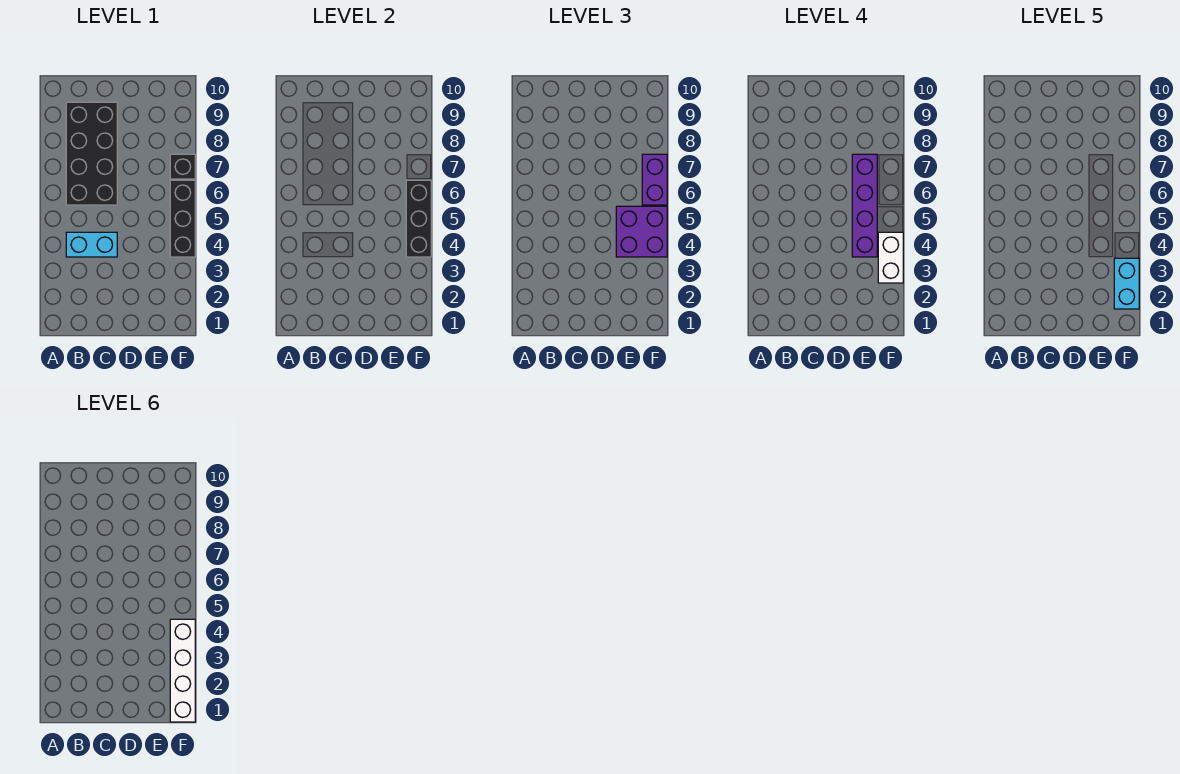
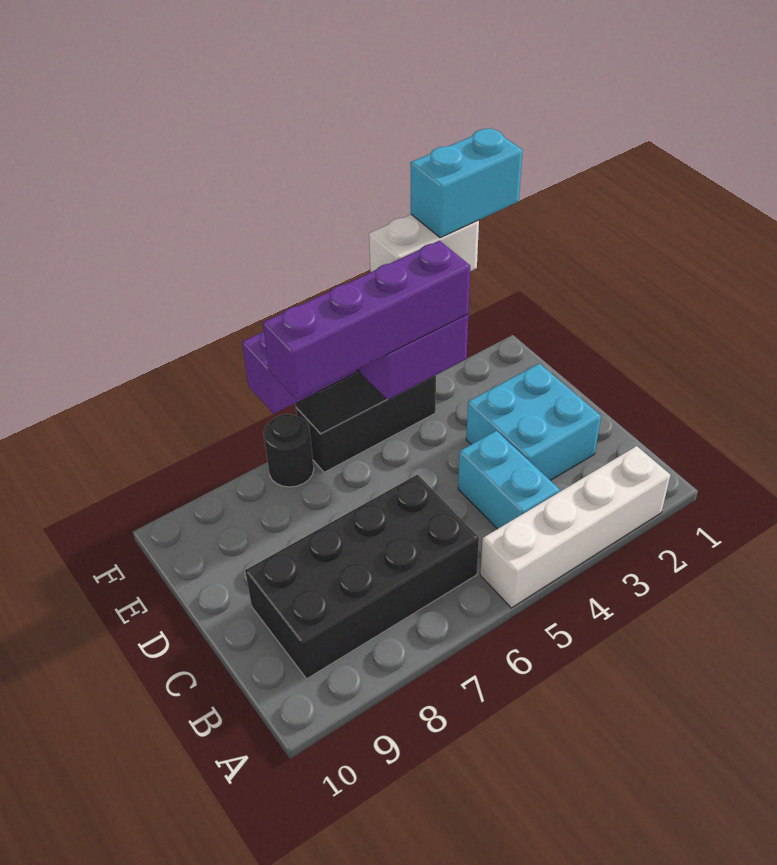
none -> cyan brick C2:D3 level 1
white brick F1:F4 level 6 -> white brick A2:A5 level 1
black brick F7 level 1 -> black round brick F7 level 1

